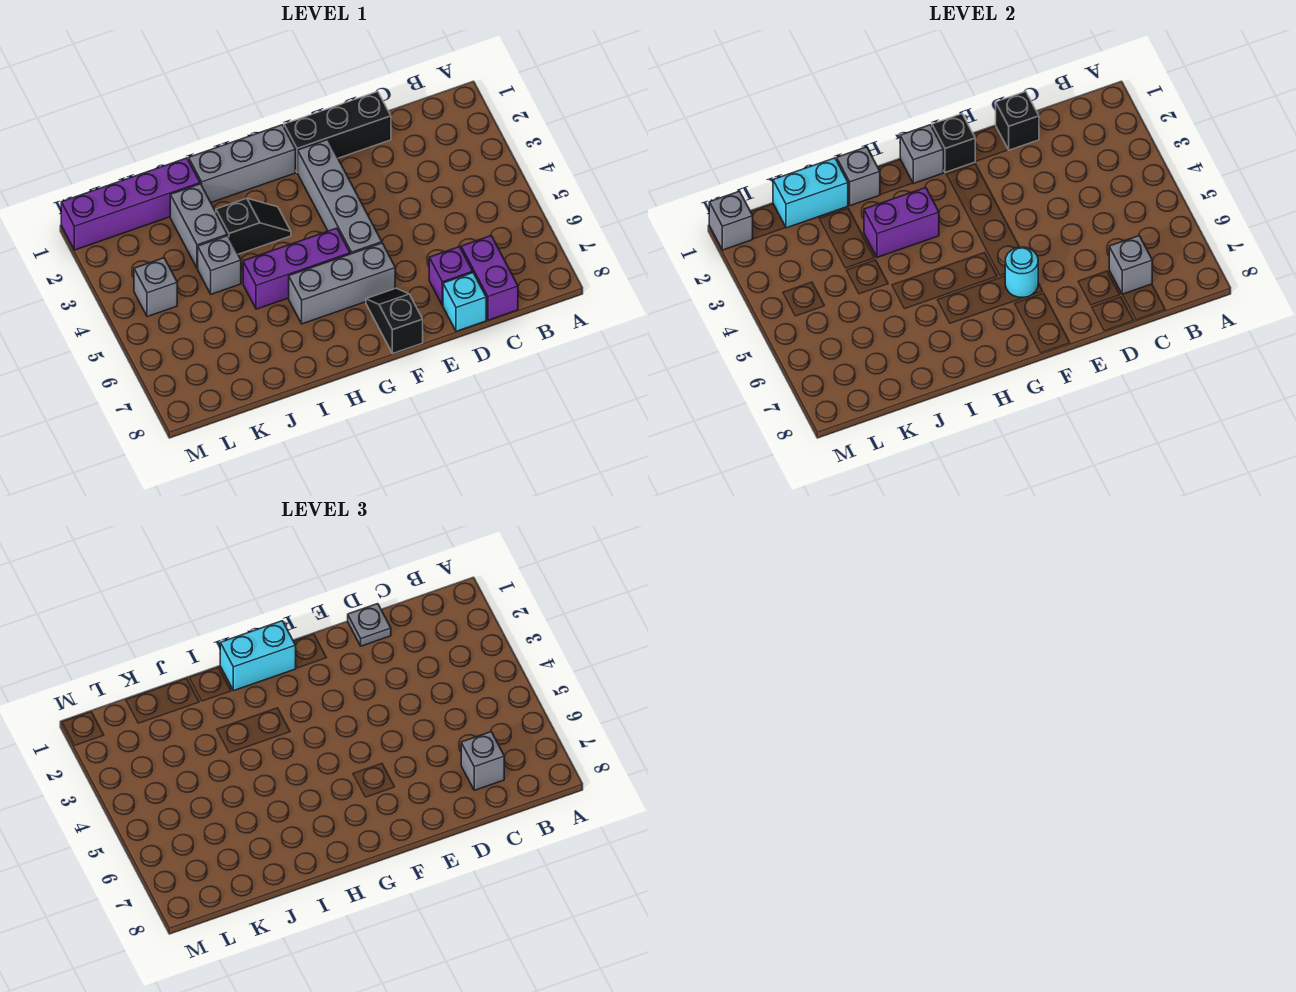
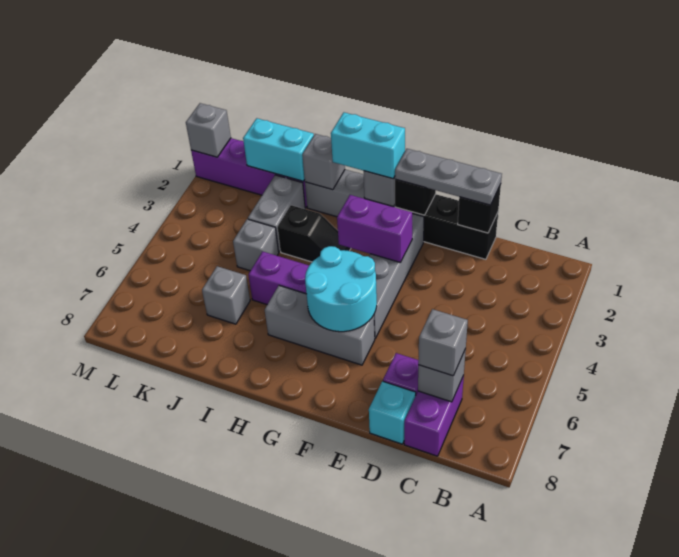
grey plate D1 level 3 -> grey plate D1:F1 level 3
cyan round brick F6 level 2 -> cyan round brick F5:G6 level 2
black slope F7:F8 level 1 top 8 -> none
purple brick H3:I3 level 2 -> purple brick F3:G3 level 2
grey brick L4 level 1 -> grey brick J6 level 1

